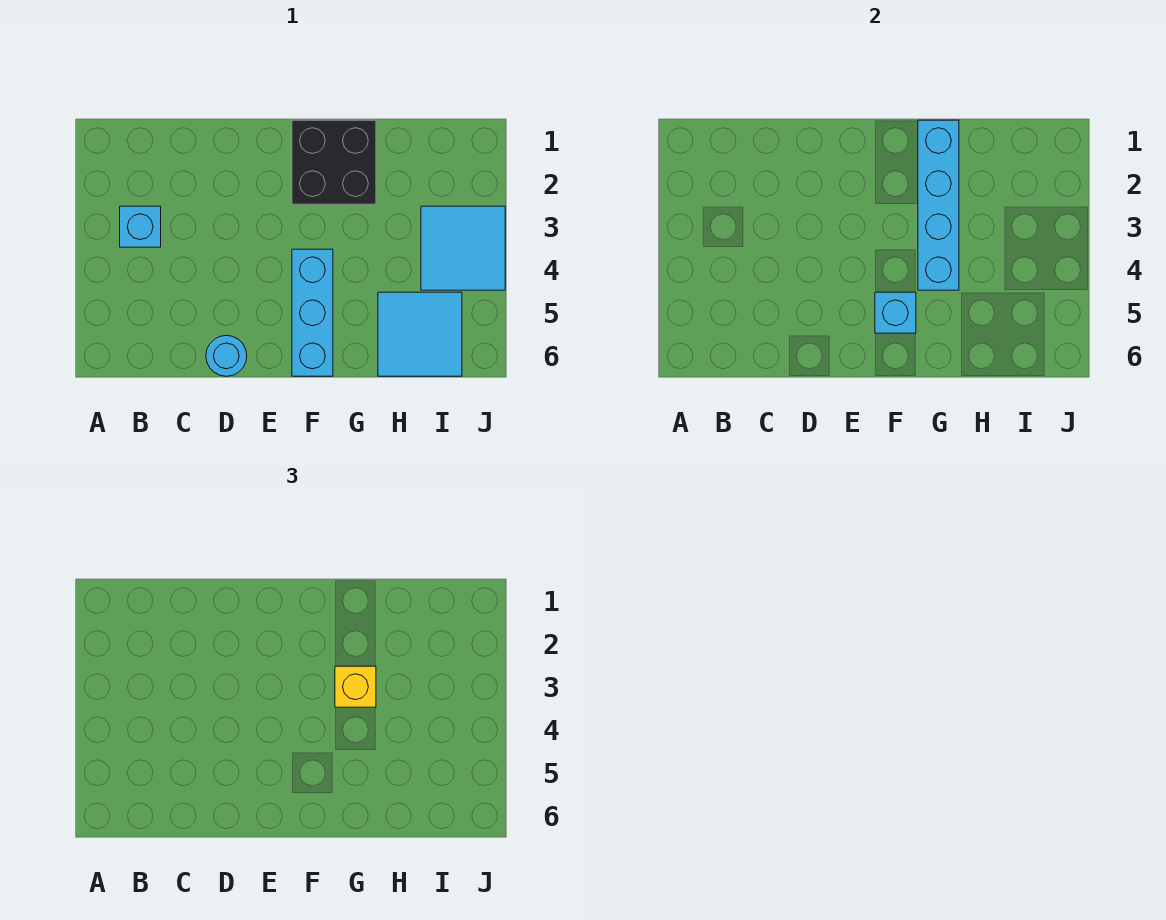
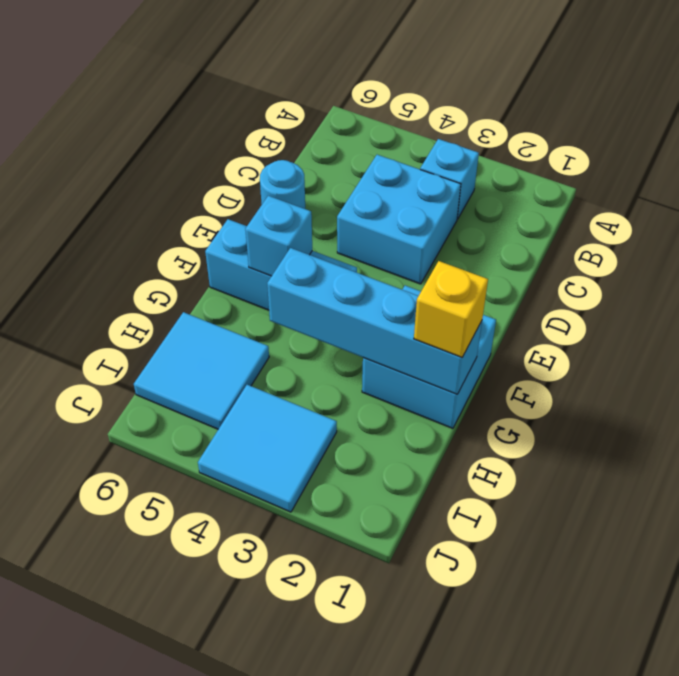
none -> cyan brick C3:D4 level 1
black brick F1:G2 level 1 -> cyan brick F1:G2 level 1
yellow brick G3 level 3 -> yellow brick G1 level 3

